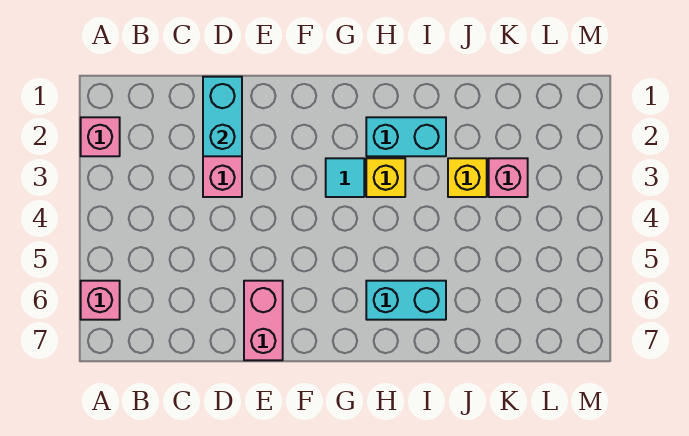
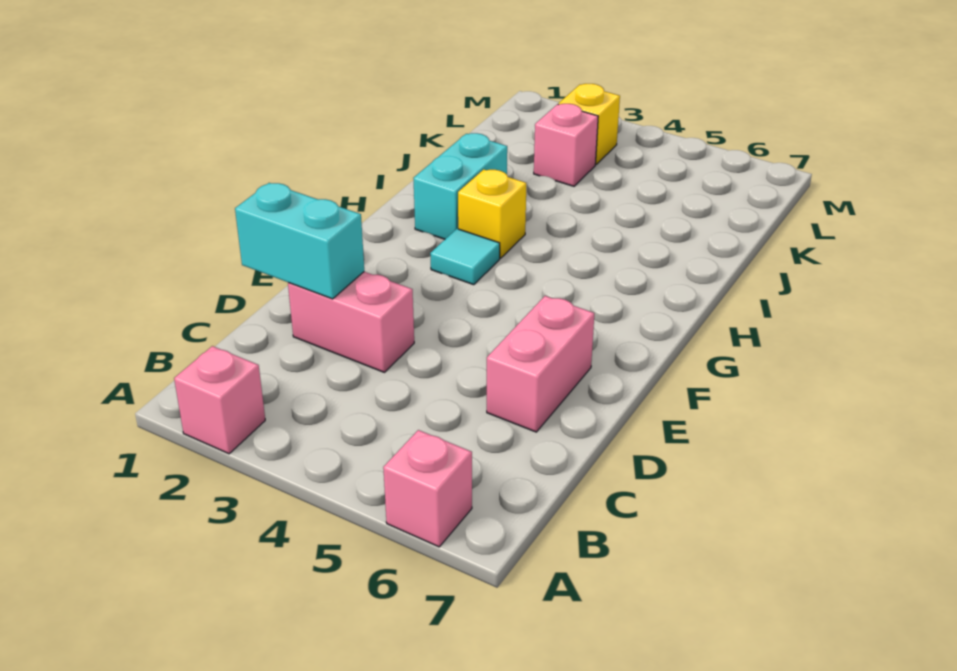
pink brick E6:E7 level 1 -> pink brick D6:E6 level 1
cyan brick H6:I6 level 1 -> none
yellow brick J3 level 1 -> yellow brick L3 level 1

